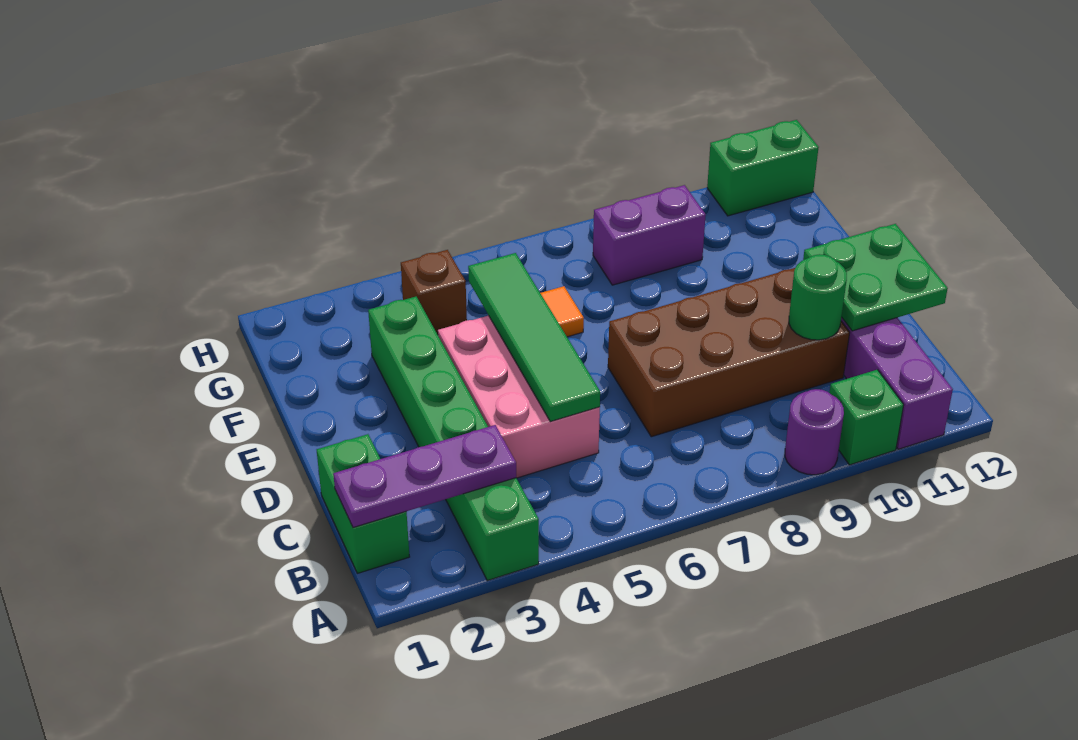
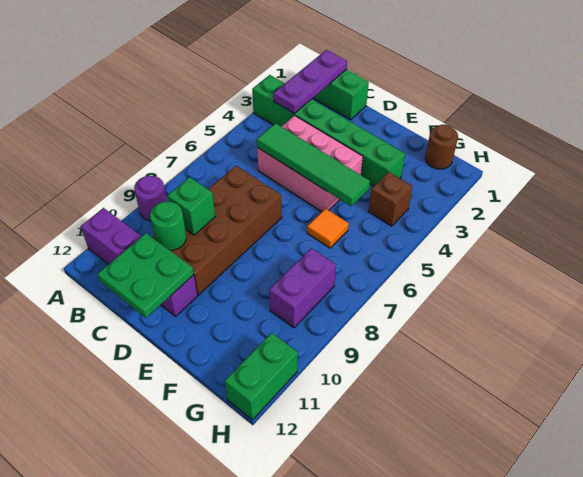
green brick A10 level 1 -> green brick C9 level 2
none -> brown round brick G1 level 1

